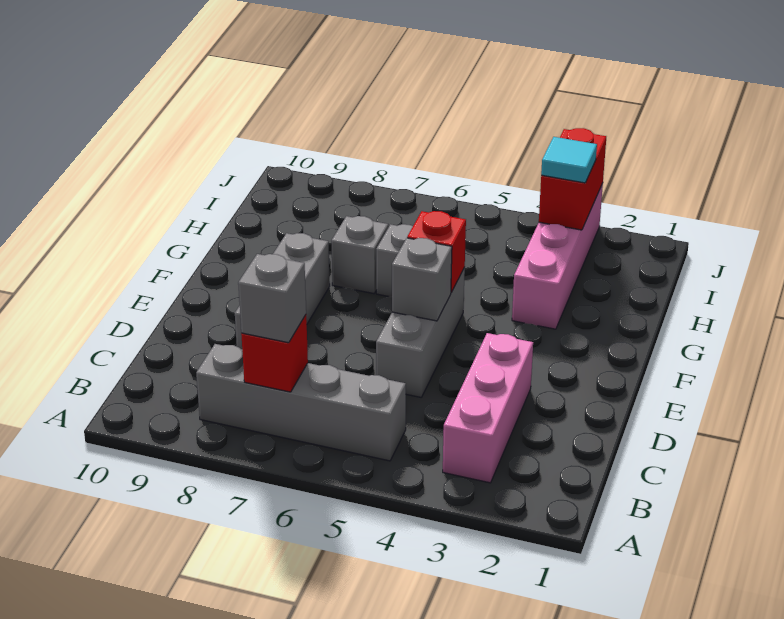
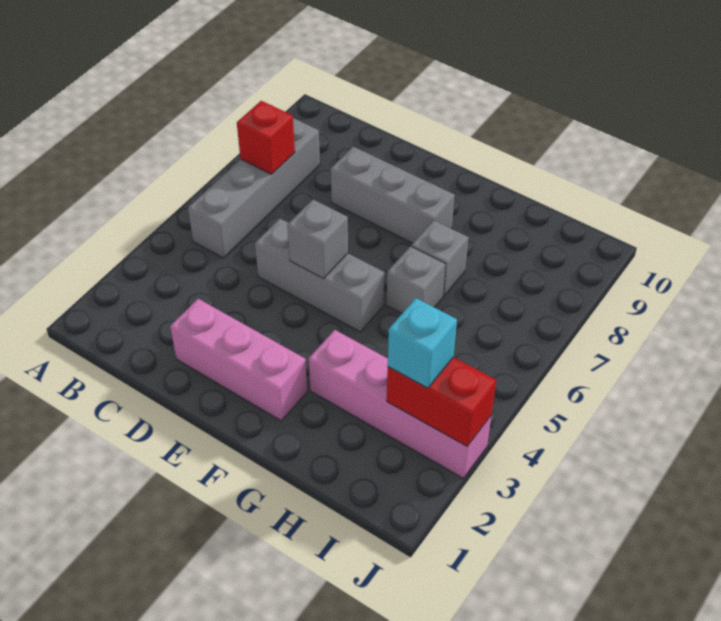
pink brick B3:D3 level 1 -> pink brick D2:F2 level 1
grey brick B7 level 3 -> none
red brick F5 level 2 -> none
cyan tile I3 level 3 -> cyan brick I3 level 3

